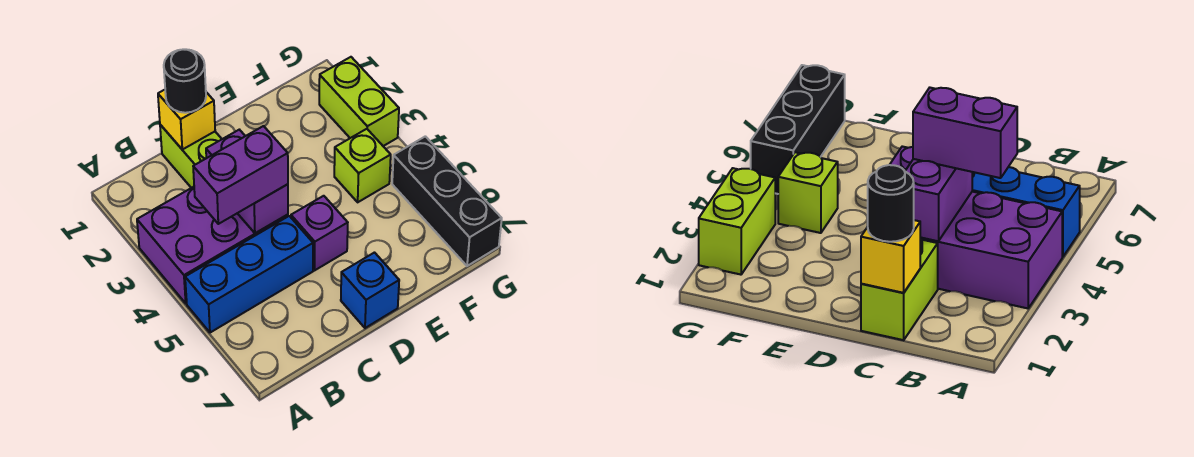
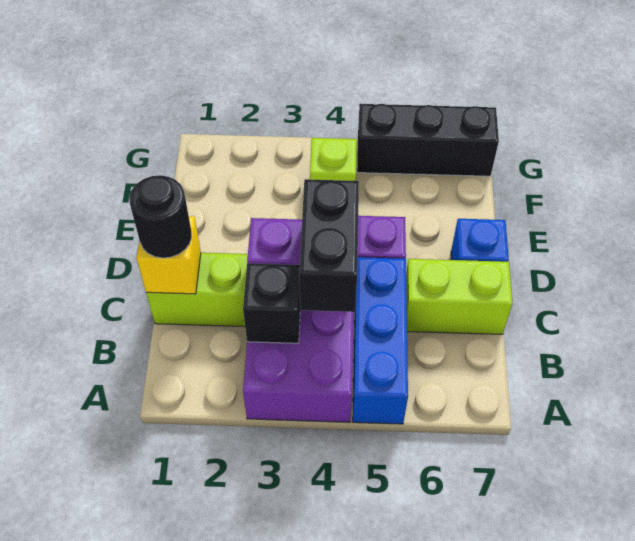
none -> black brick B3 level 2
purple brick B4:C4 level 3 -> black brick B4:C4 level 3
lime brick G2:G3 level 1 -> lime brick C6:C7 level 1

